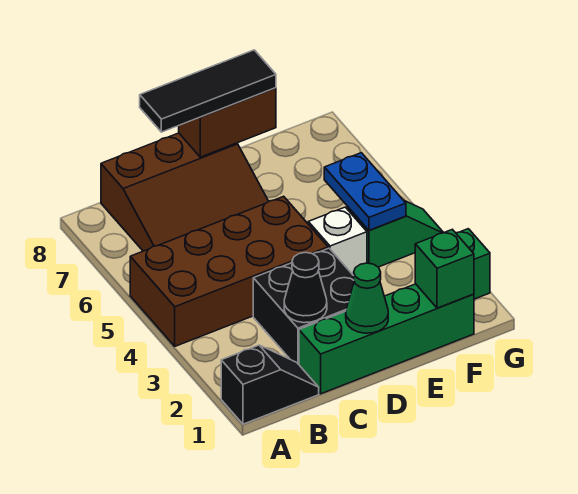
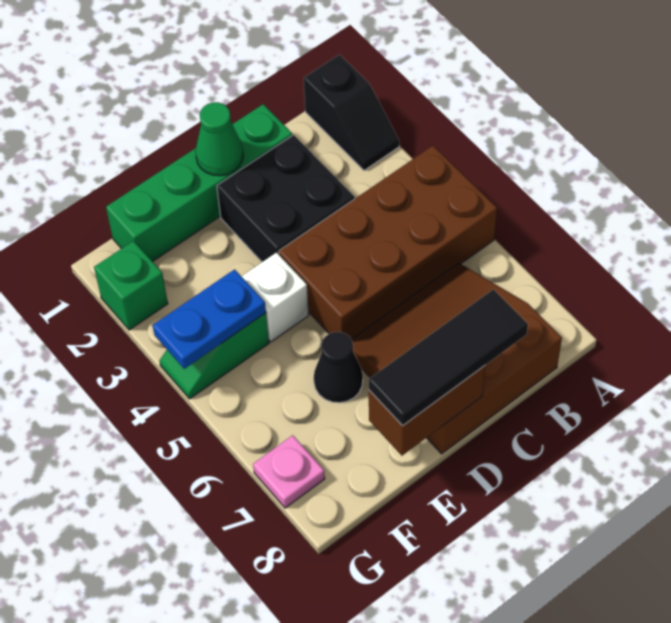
black slope A1:B1 level 1 top A -> black slope A1:A2 level 1 top 1
black cone C2 level 2 -> black cone E6 level 1
green brick F1 level 2 -> none
blue plate F4:F5 level 2 -> blue plate F4:G4 level 2
none -> pink plate G7 level 1

